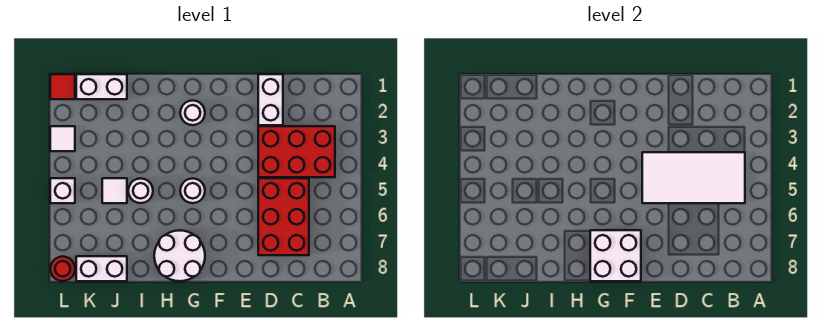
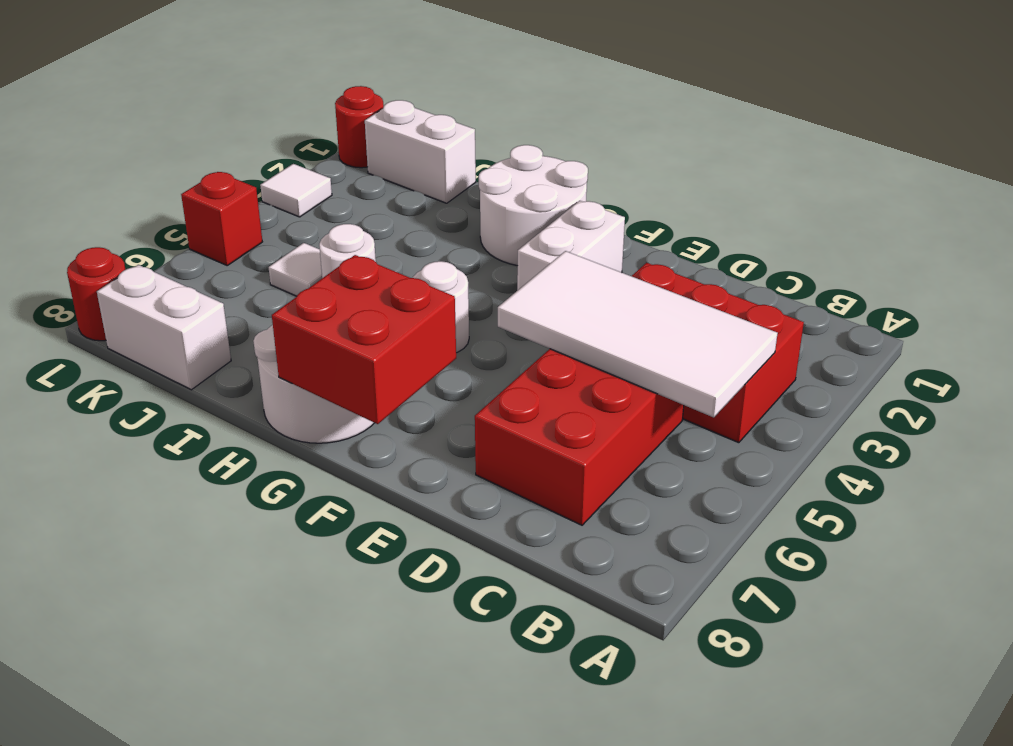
white brick D1:D2 level 1 -> white brick F2:F3 level 1
white brick F7:G8 level 2 -> red brick F7:G8 level 2
white round brick G2 level 1 -> white round brick G1:H2 level 1
red tile L1 level 1 -> red round brick L1 level 1
white brick L5 level 1 -> red brick L5 level 1

